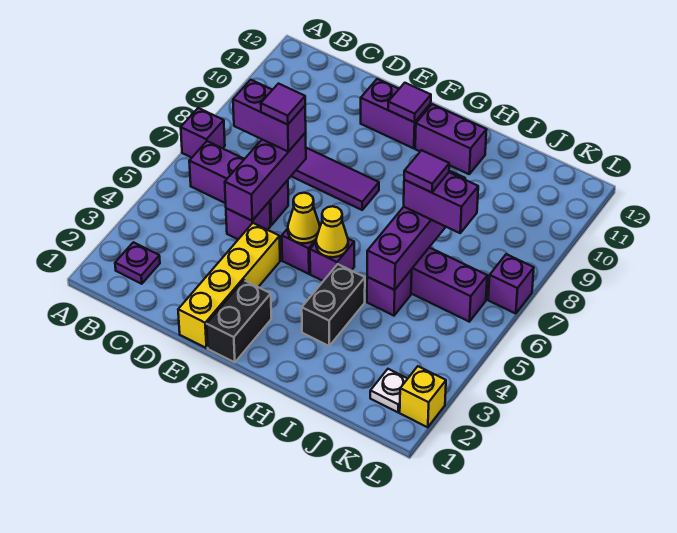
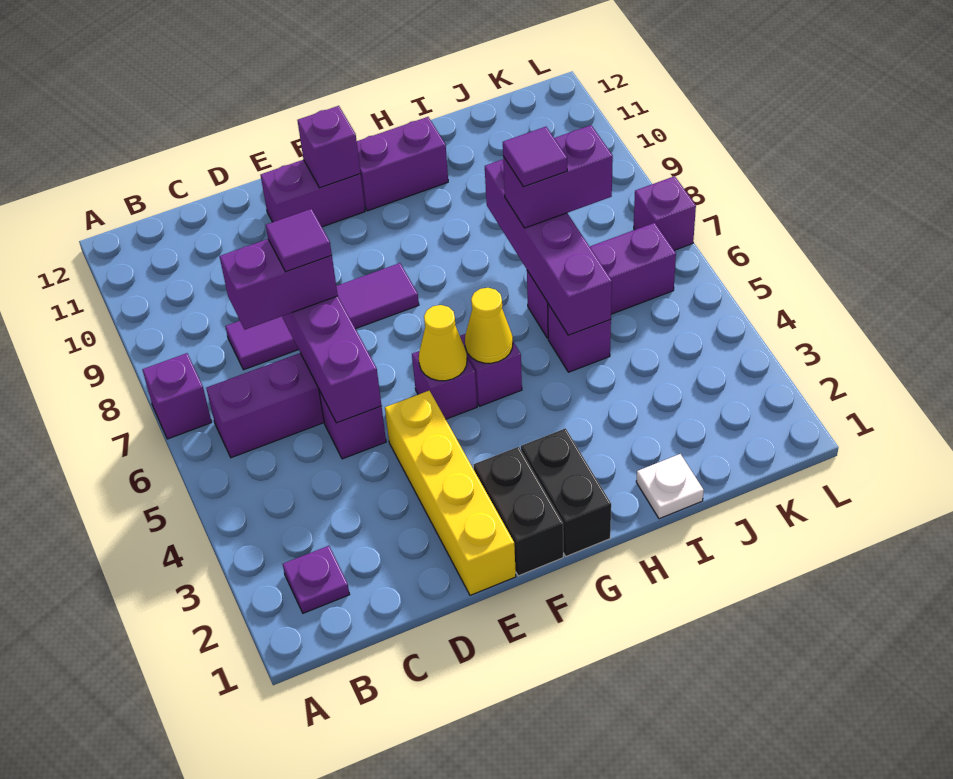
purple tile F11 level 2 -> purple brick F11 level 2
black brick H3:H4 level 1 -> black brick G1:G2 level 1
white plate K2 level 1 -> white plate I1 level 1
yellow brick L2 level 1 -> none

